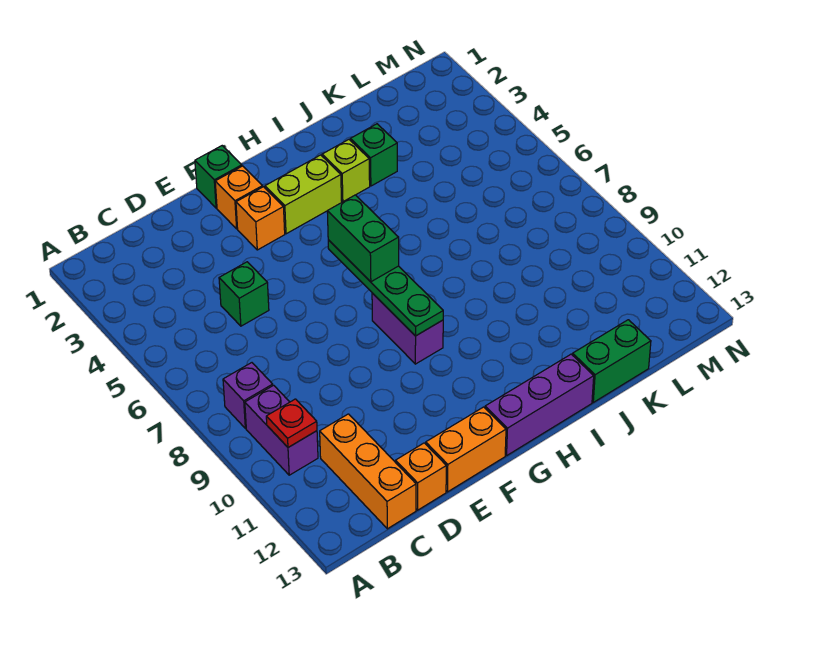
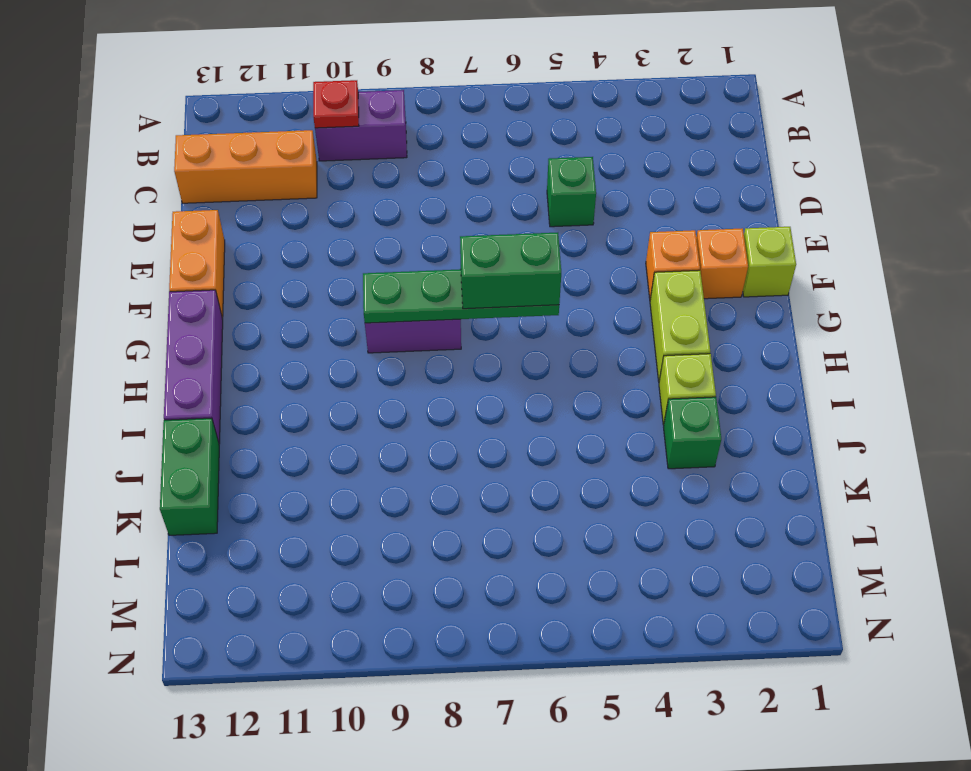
purple brick B8 level 1 -> none
orange brick D13 level 1 -> none
green brick F1 level 1 -> lime brick F1 level 1

